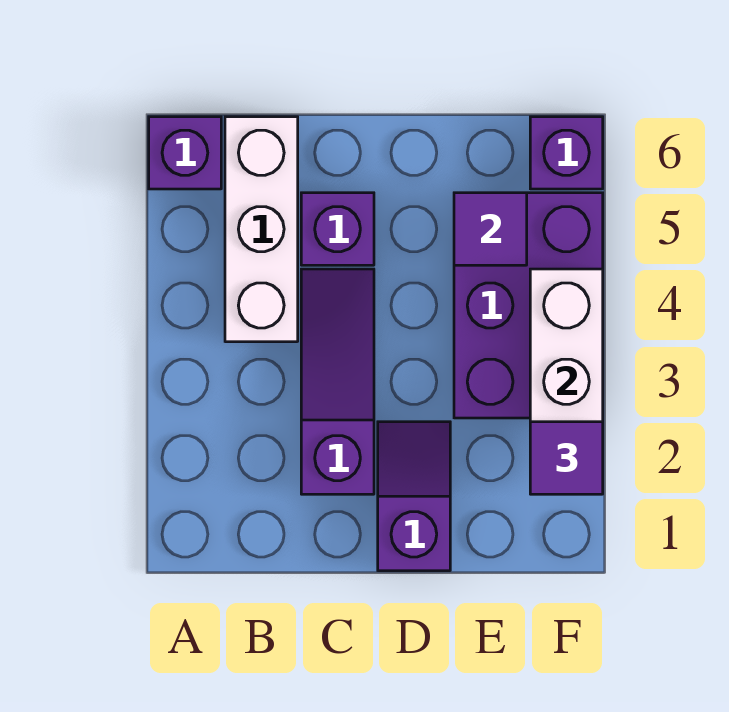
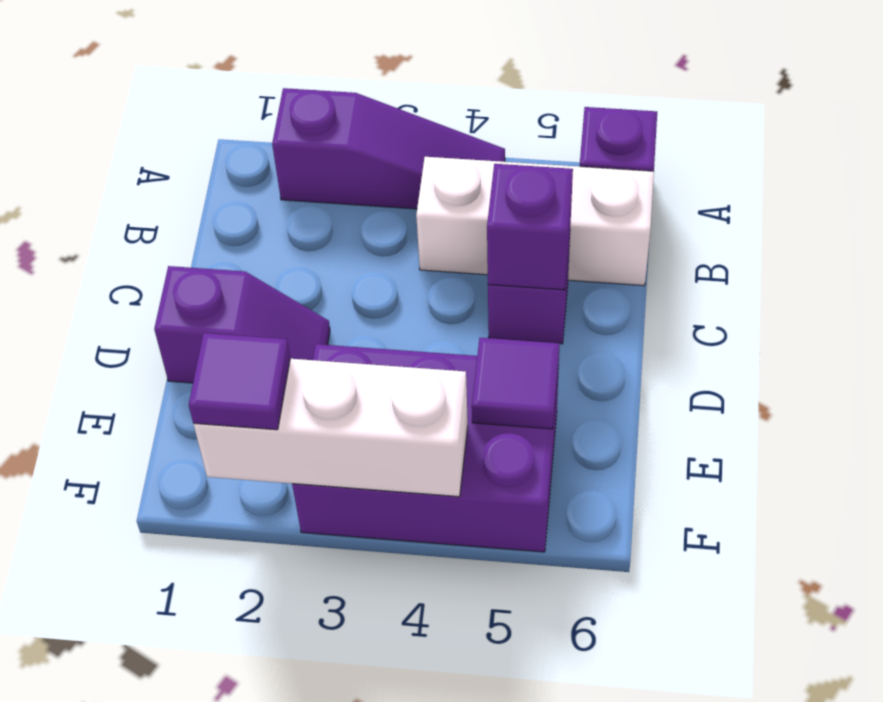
purple slope C2:C4 level 1 top 2 -> purple slope A2:A4 level 1 top 2
purple brick F6 level 1 -> purple brick C5 level 2

